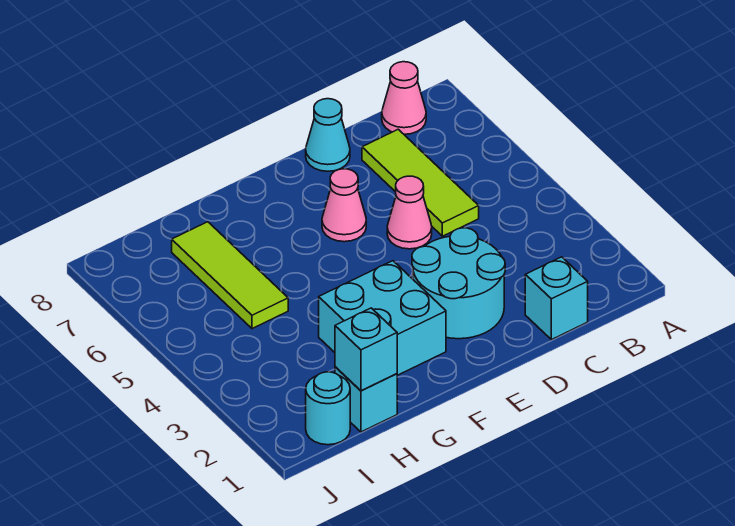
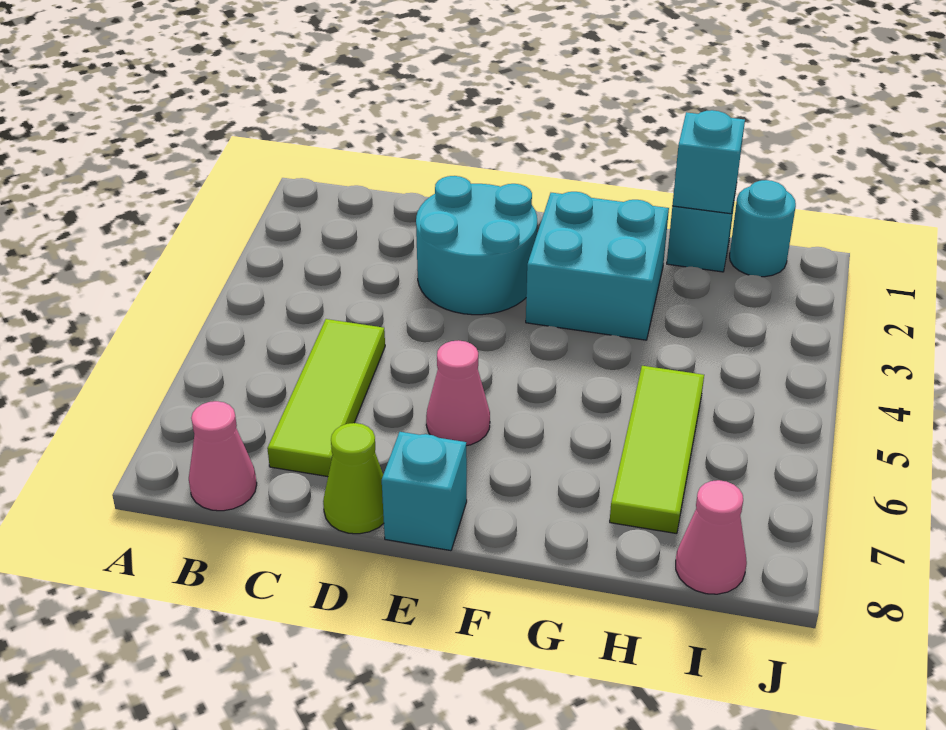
cyan brick C1 level 1 -> cyan brick E8 level 1
pink cone D5 level 1 -> pink cone I8 level 1
cyan cone D8 level 1 -> lime cone D8 level 1

